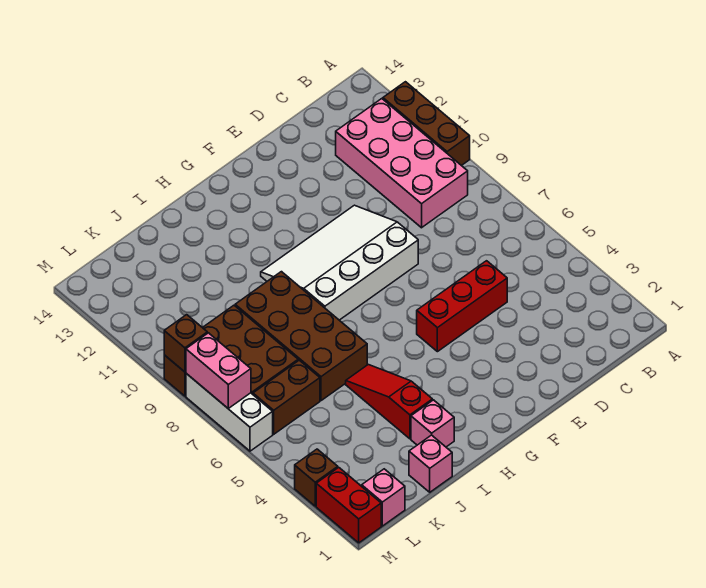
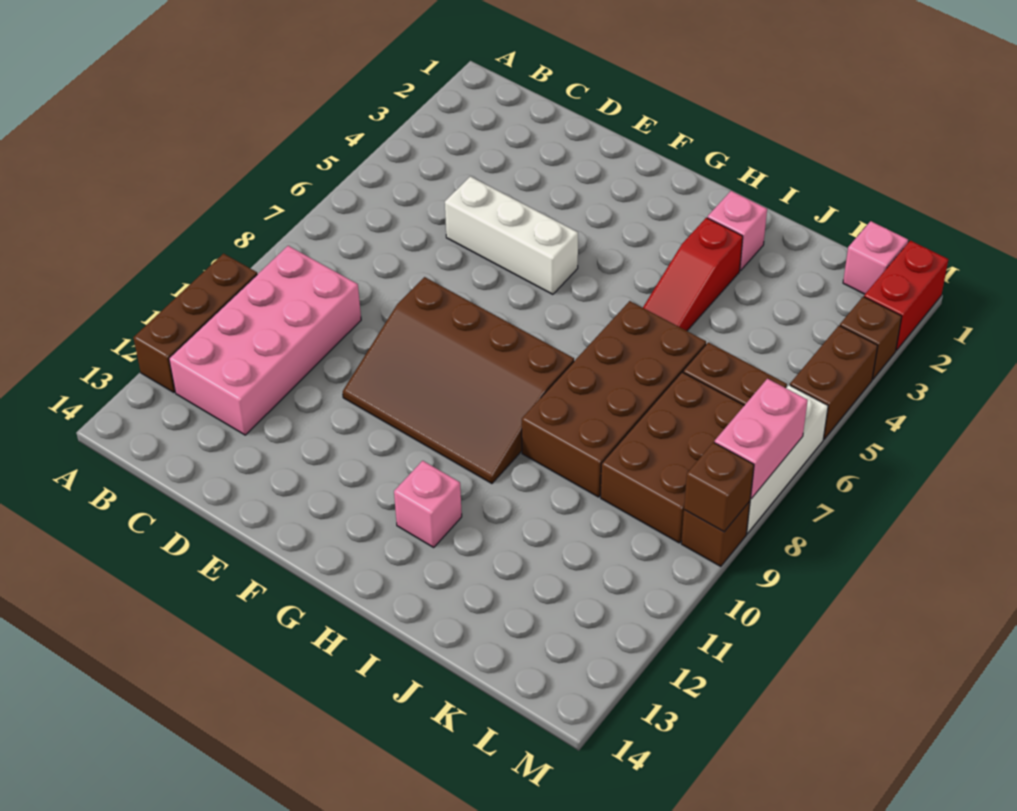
red brick D5:F5 level 1 -> white brick D5:F5 level 1
white slope E8:H10 level 1 top 8 -> brown slope E8:H10 level 1 top 8
pink brick J1 level 1 -> pink brick H12 level 1
none -> brown brick M4:M5 level 1

